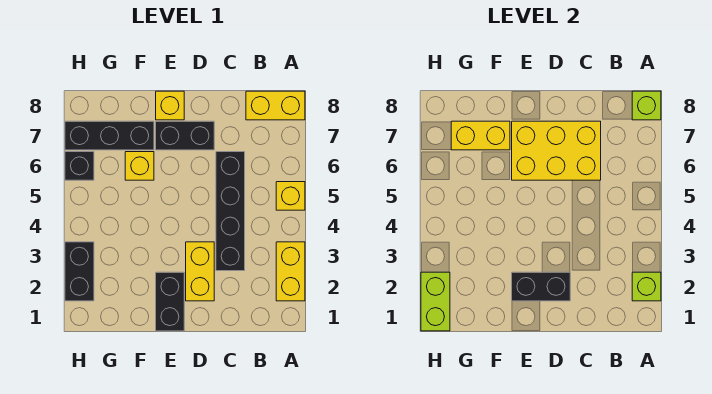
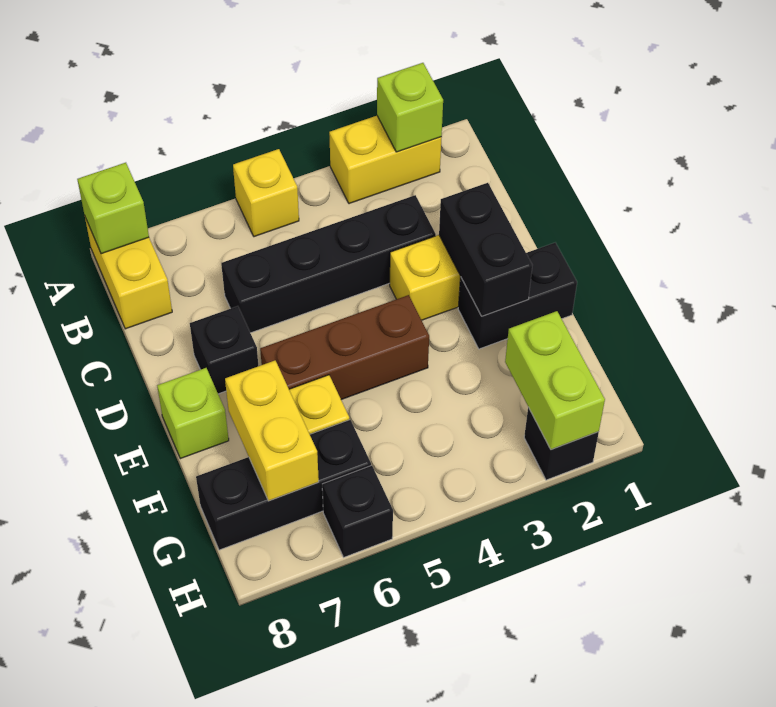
yellow brick C6:E7 level 2 -> none
black brick D7:E7 level 1 -> black brick D7 level 1
none -> brown brick E4:E6 level 1
yellow brick E8 level 1 -> lime brick E8 level 1
black brick F7:H7 level 1 -> black brick G6:G8 level 1
lime brick H1:H2 level 2 -> lime brick G2:H2 level 2
black brick H2:H3 level 1 -> black brick H2 level 1

